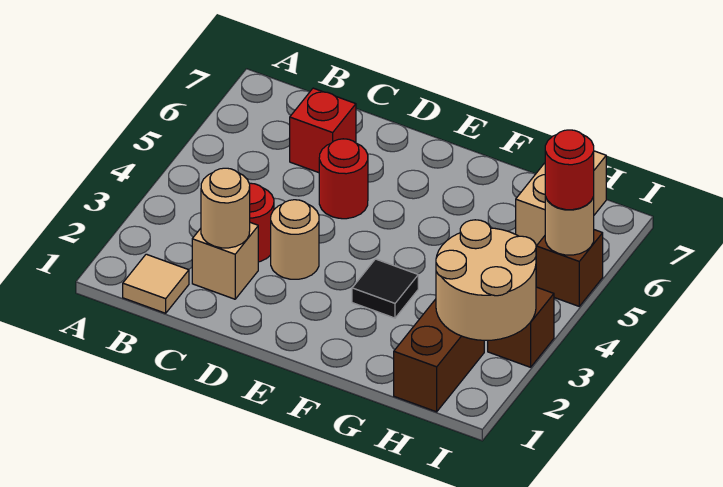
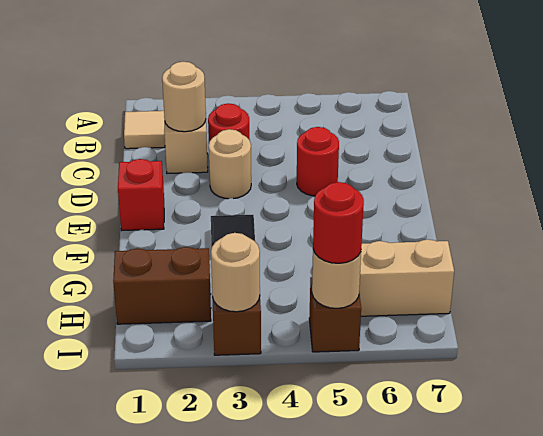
red brick C6 level 1 -> red brick E1 level 1
tan round brick H2:I3 level 2 -> tan round brick I3 level 2

